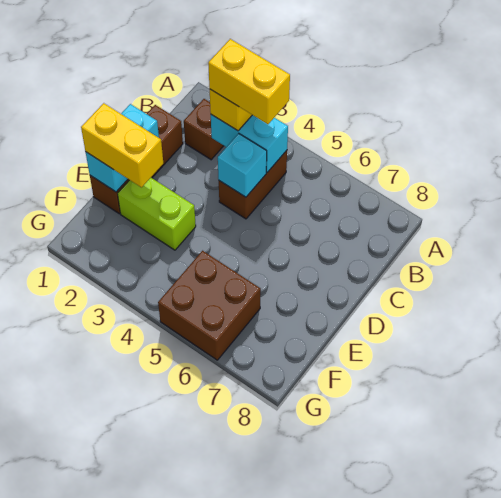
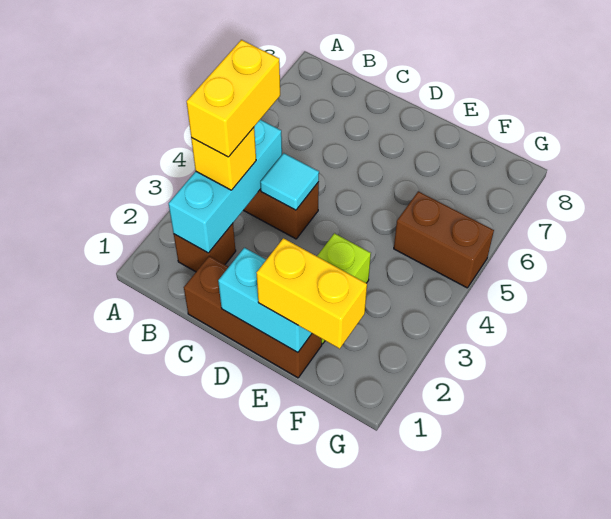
cyan brick B3:B4 level 2 -> cyan brick B2:B4 level 2
cyan brick C4 level 2 -> cyan tile C4 level 2
yellow brick E1:E2 level 3 -> yellow brick E1:F1 level 3
brown brick F5:G6 level 1 -> brown brick F5:G5 level 1

